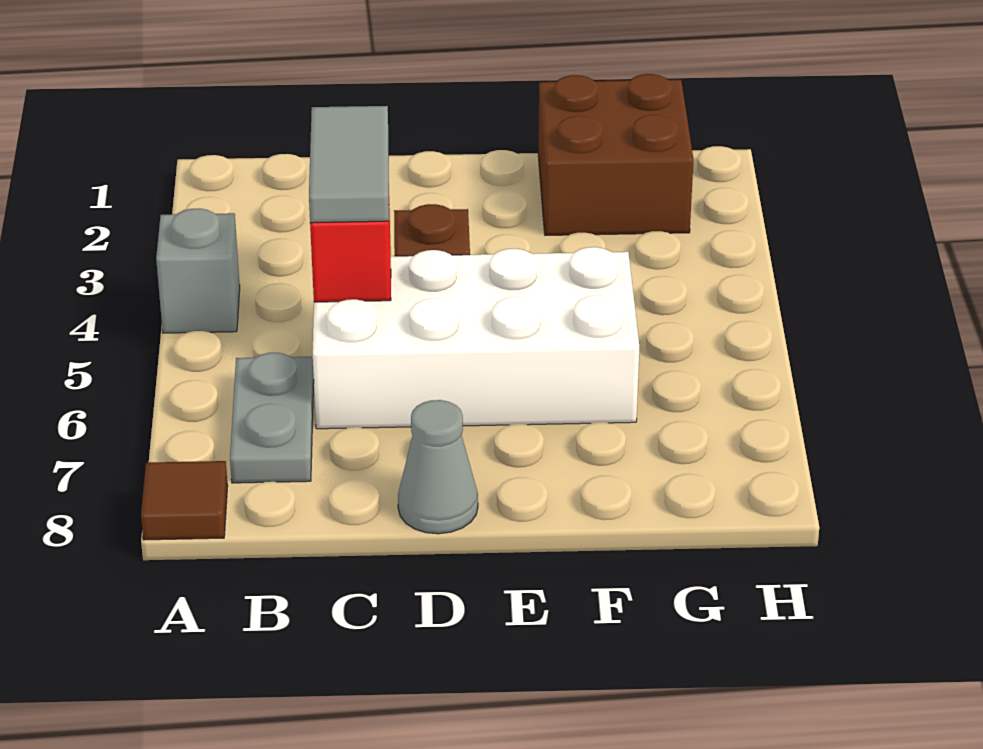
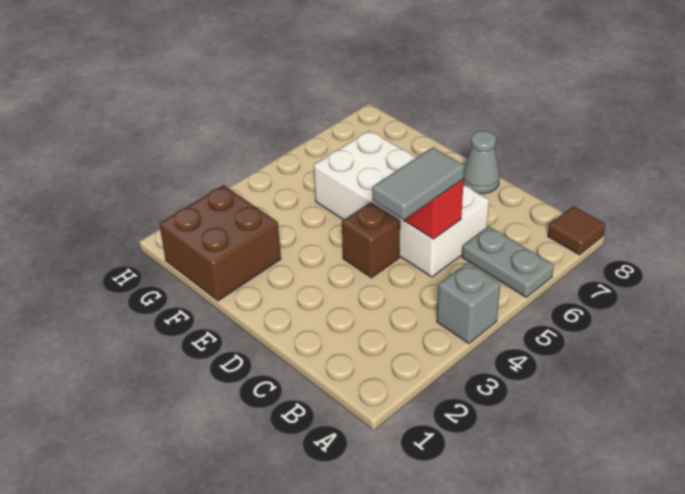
grey plate B6:B7 level 1 -> grey plate A6:B6 level 1

